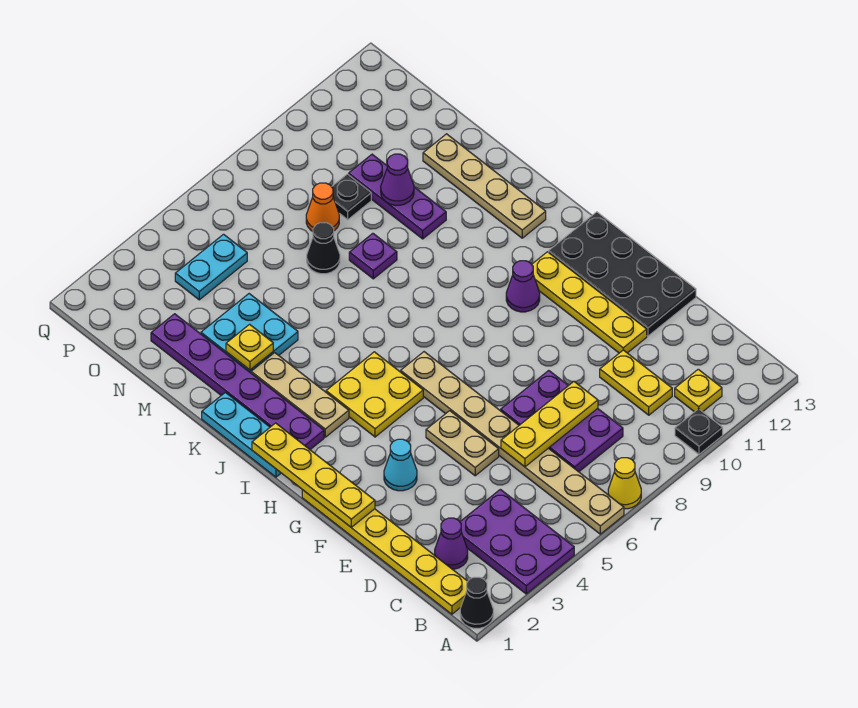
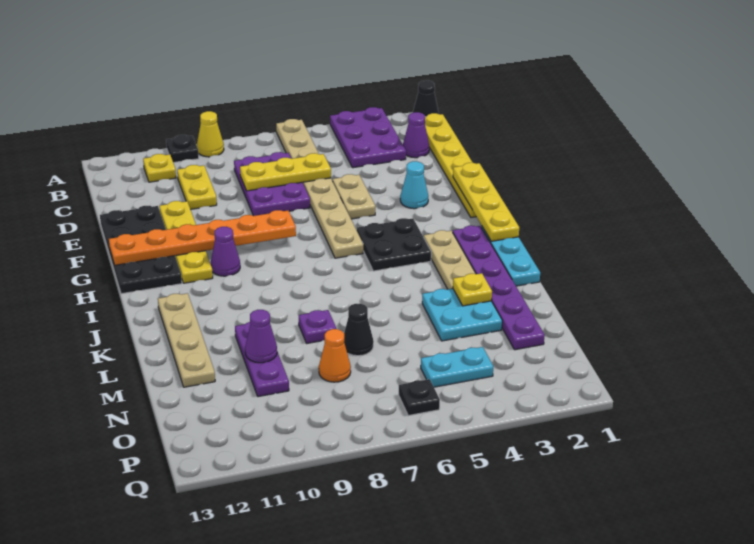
yellow cone A7 level 1 -> yellow cone A9 level 1
none -> orange plate G8:G13 level 2
yellow plate H4:I5 level 1 -> black plate H4:I5 level 1
black plate N9 level 1 -> black plate P6 level 1

